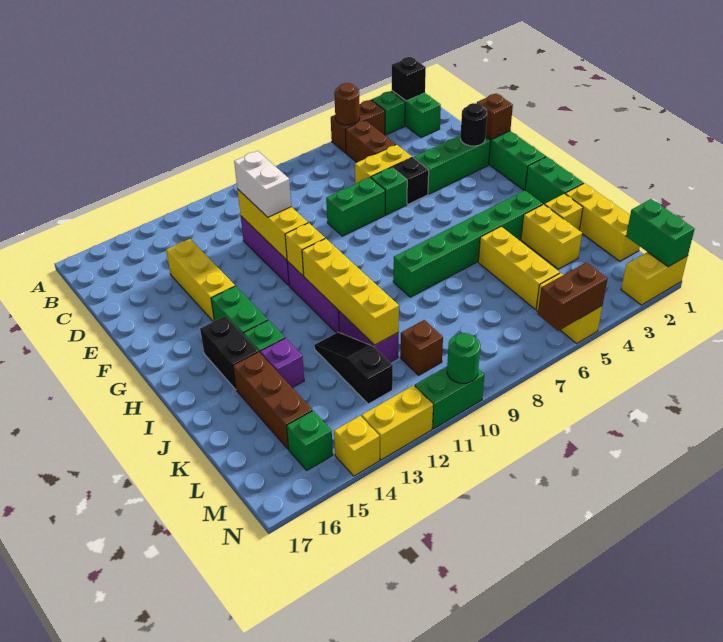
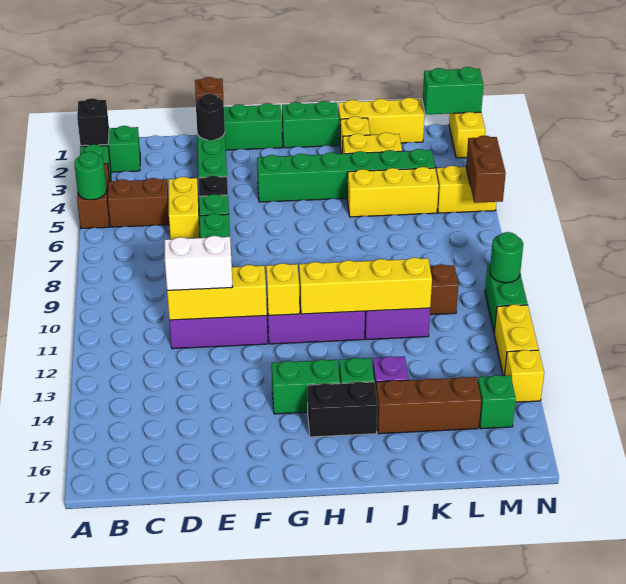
brown round brick A5 level 2 -> green round brick A5 level 2
yellow brick D14:F14 level 1 -> none
green brick I3:I8 level 1 -> green brick G4:L4 level 1
black slope J12:L12 level 1 top L -> none

